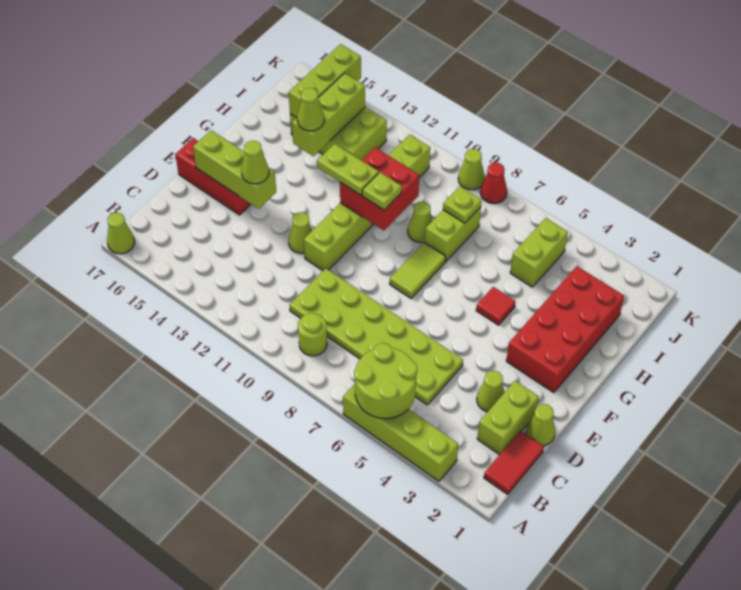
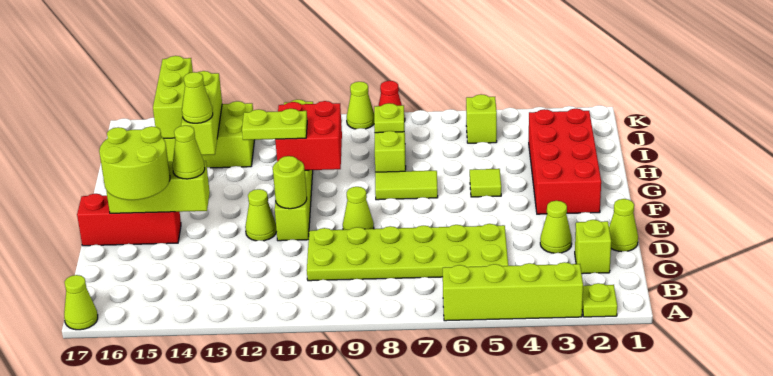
lime round brick A5:B6 level 2 -> lime round brick D15:E16 level 3
red tile B1:C1 level 1 -> none
lime round brick B9 level 1 -> lime round brick E11 level 2
lime brick C2:D2 level 1 -> lime brick C2 level 1
lime tile F8:G8 level 1 -> lime tile G7:G8 level 1
red tile G5 level 1 -> lime tile G5 level 1
lime plate G10 level 3 -> lime plate A2 level 1
lime cone H9 level 1 -> lime cone E9 level 1
lime brick I5:J5 level 1 -> lime brick J5 level 1

